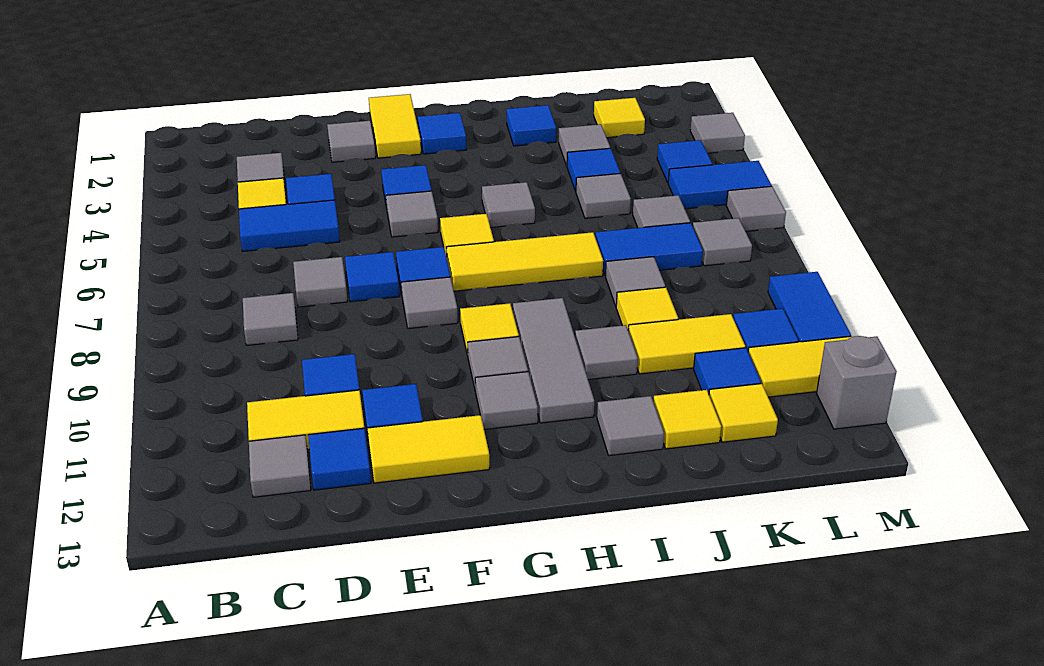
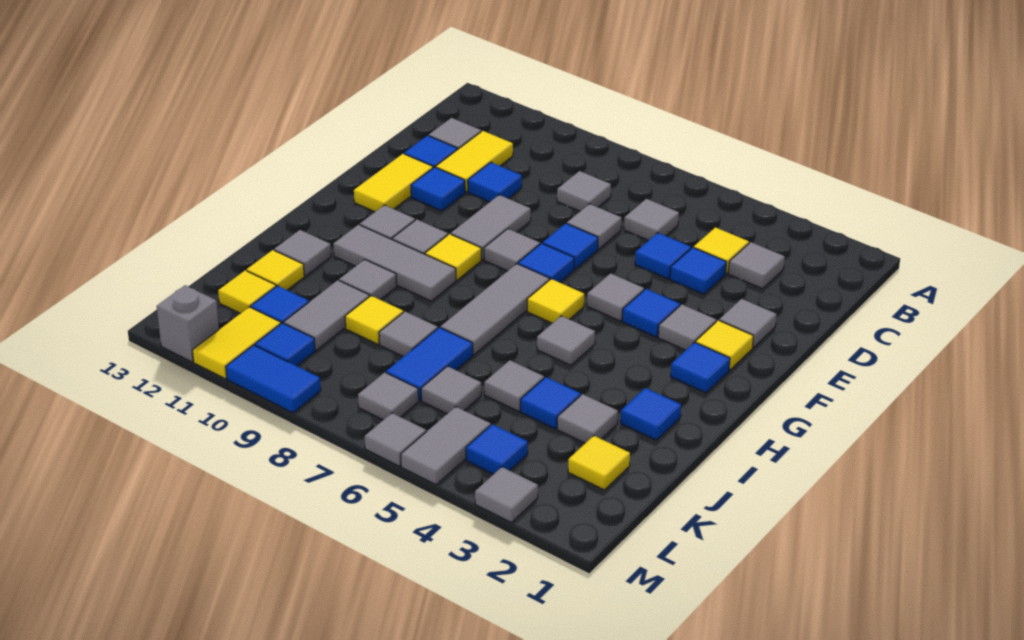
blue tile C5:D5 level 1 -> blue tile D5 level 1
none -> grey tile C6 level 1
none -> grey tile E9:F9 level 1
yellow tile F1:F2 level 1 -> yellow tile F2 level 1
none -> grey tile F3 level 1
yellow tile G7:I7 level 1 -> grey tile G7:I7 level 1
yellow tile J10:K10 level 1 -> grey tile J10:K10 level 1
blue tile L5:M5 level 1 -> grey tile L5:M5 level 1

